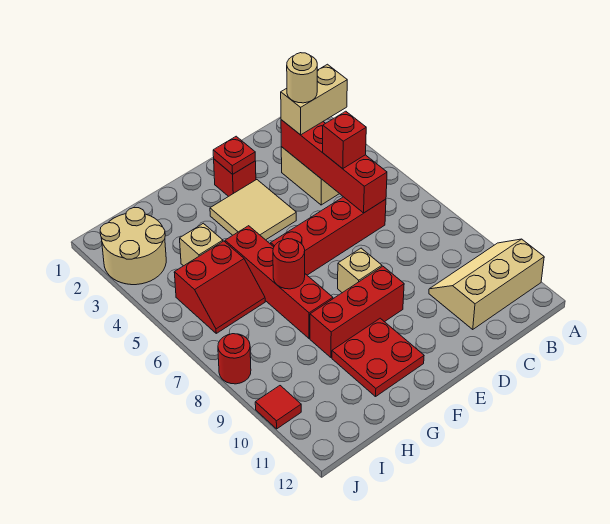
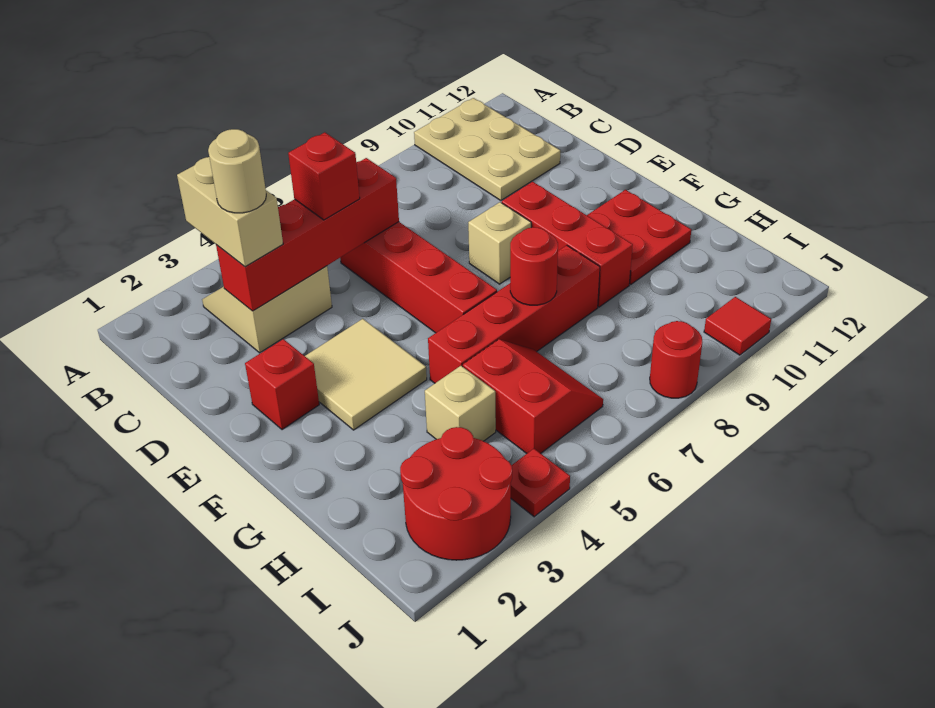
tan slope A10:C11 level 1 top 11 -> tan plate A10:C11 level 1
red plate E2 level 2 -> red plate J4 level 1
tan round brick I2:J3 level 1 -> red round brick I2:J3 level 1

